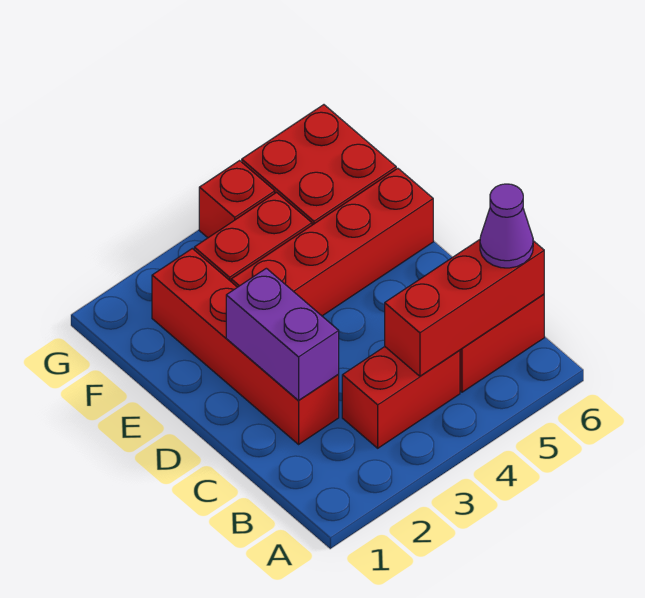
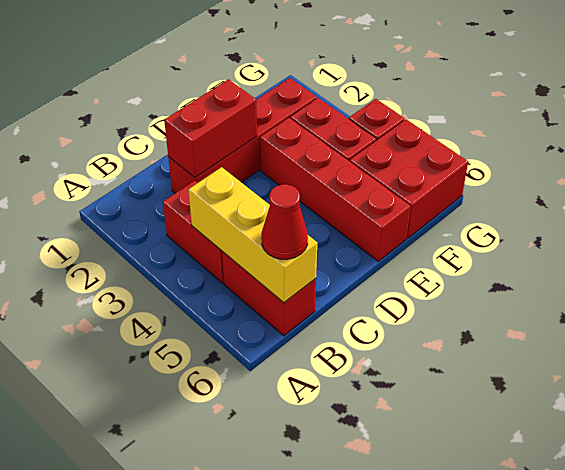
red brick B4:B6 level 2 -> yellow brick B4:B6 level 2
purple cone B6 level 3 -> red cone B6 level 3
purple brick C2:D2 level 2 -> red brick C2:D2 level 2

